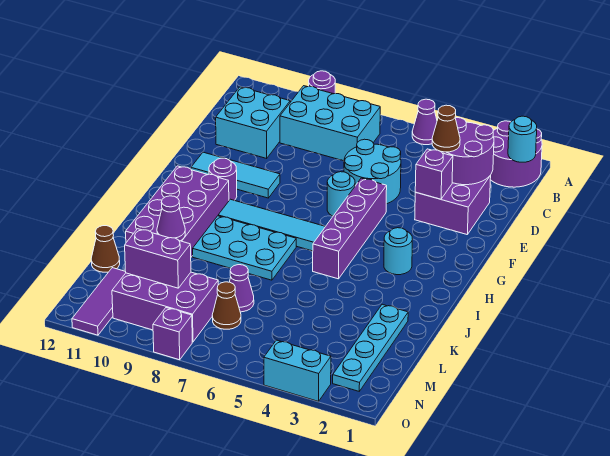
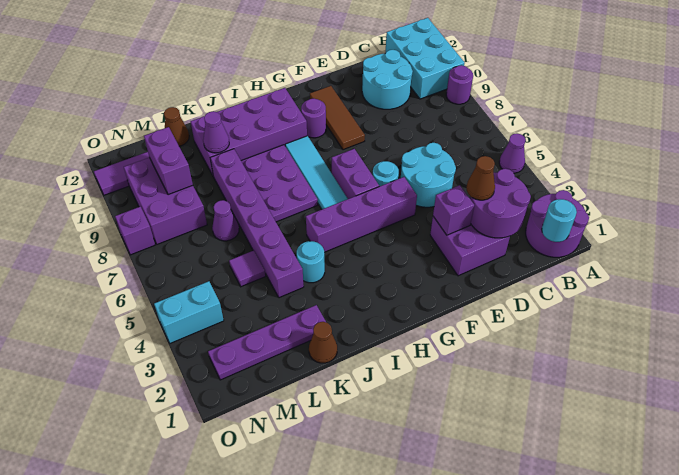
cyan brick B7:C9 level 1 -> cyan brick A10:B12 level 1
cyan brick C10:D11 level 1 -> cyan round brick C10:D11 level 1
cyan tile F9:F11 level 1 -> brown tile F9:F11 level 1
none -> purple brick G6:G7 level 1
cyan round brick H3 level 1 -> cyan round brick J4 level 1
cyan plate I7:J9 level 1 -> purple plate I7:J9 level 1
cyan plate K2:N2 level 1 -> purple plate K2:N2 level 1
none -> purple brick K4:K9 level 1
none -> purple tile L5 level 1
brown cone M7 level 1 -> brown cone K1 level 1
cyan brick O3:O4 level 1 -> cyan brick N4:O4 level 1

